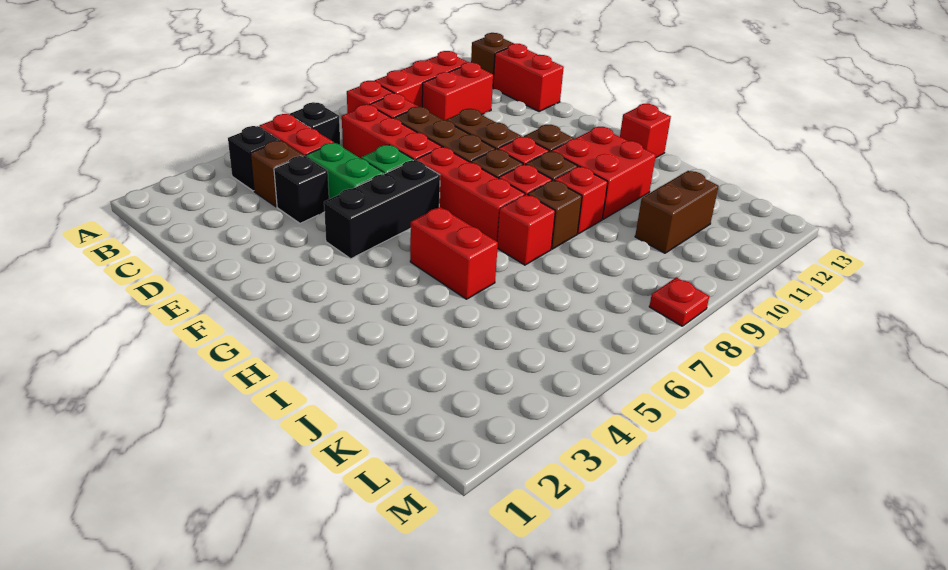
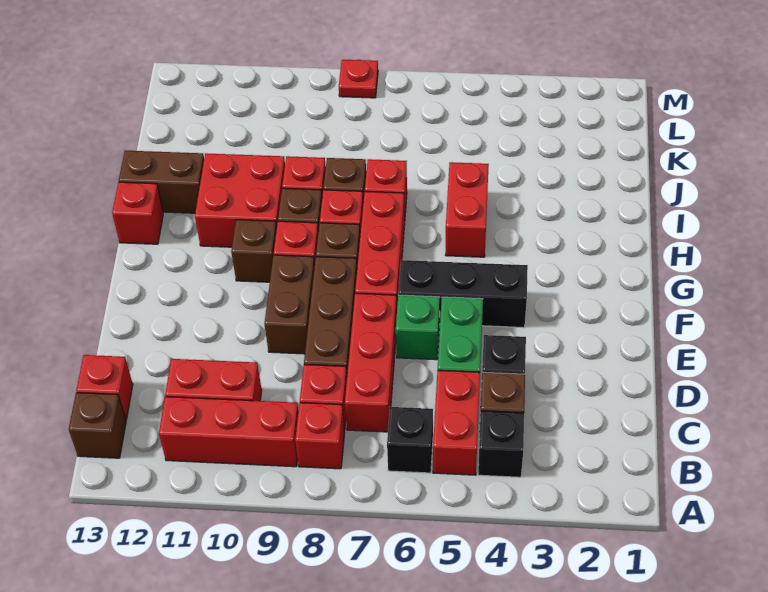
red brick C13:D13 level 1 -> red brick C13 level 1
brown brick K10:K11 level 1 -> brown brick I12:I13 level 1

